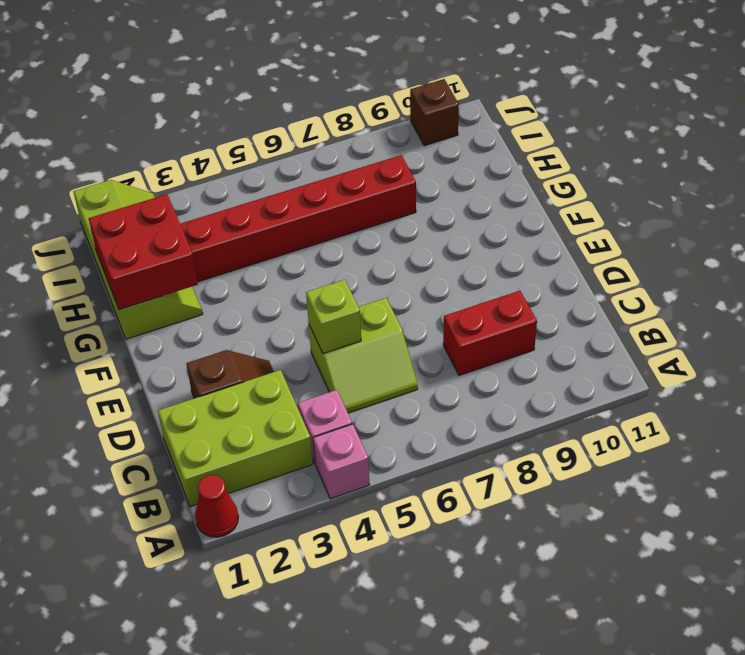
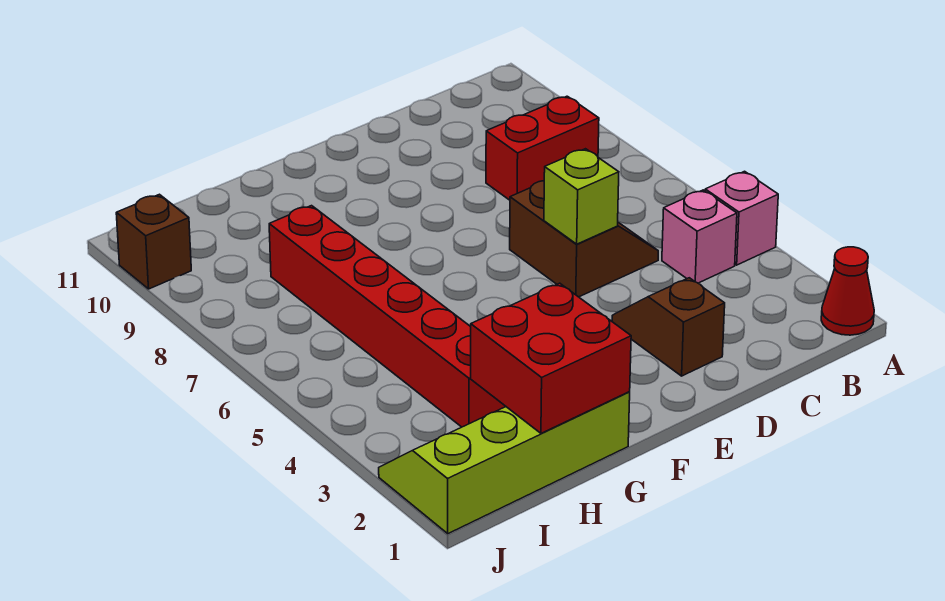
lime brick B1:C3 level 1 -> none
lime slope C5:D6 level 1 top D -> brown slope C5:D6 level 1 top D
red brick C8:C9 level 1 -> red brick B8:C8 level 1

